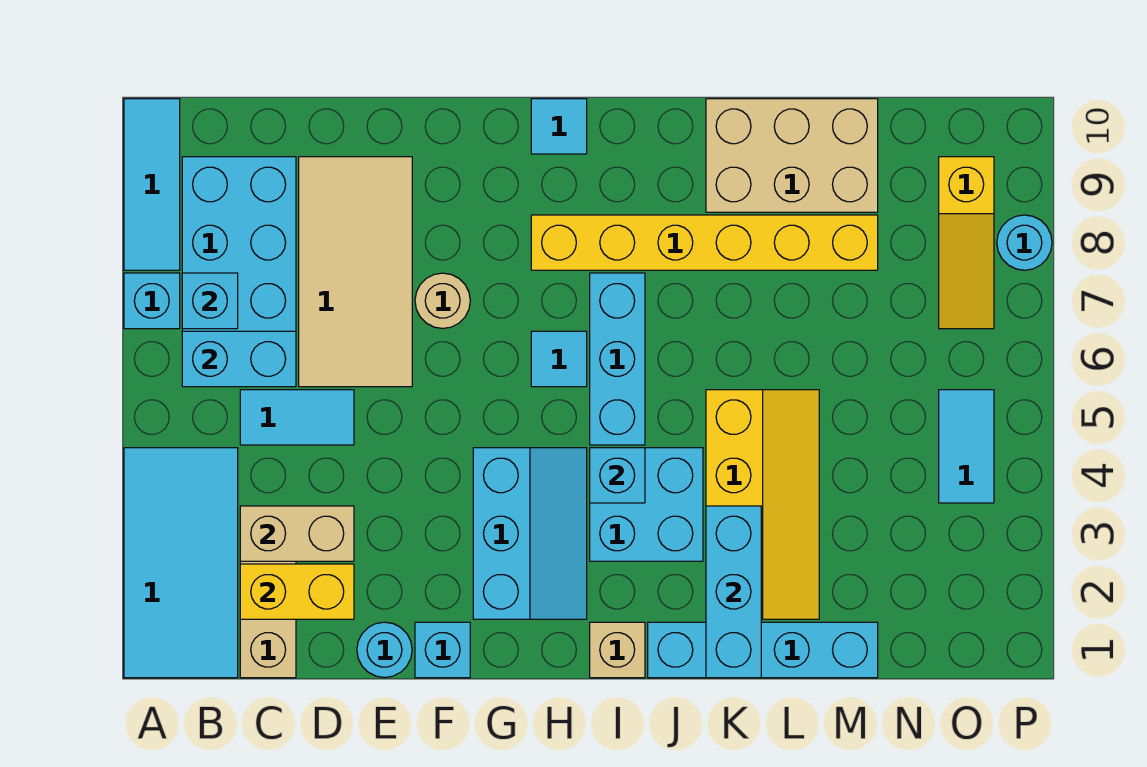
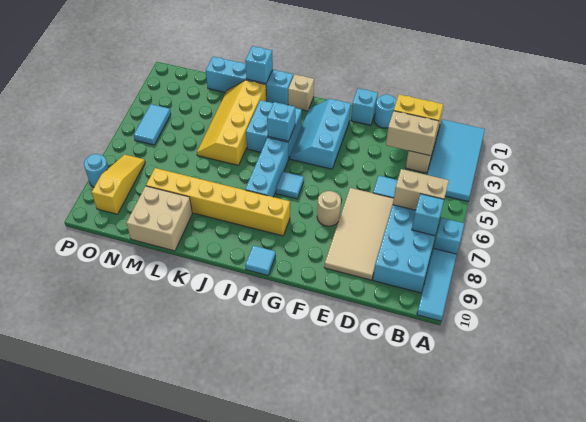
cyan brick B6:C6 level 2 -> tan brick B6:C6 level 2
cyan brick K1:K3 level 2 -> cyan brick K1 level 2
tan brick K9:M10 level 1 -> tan brick L9:M10 level 1

